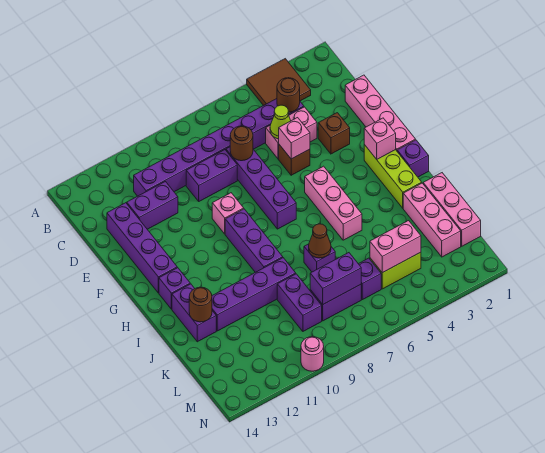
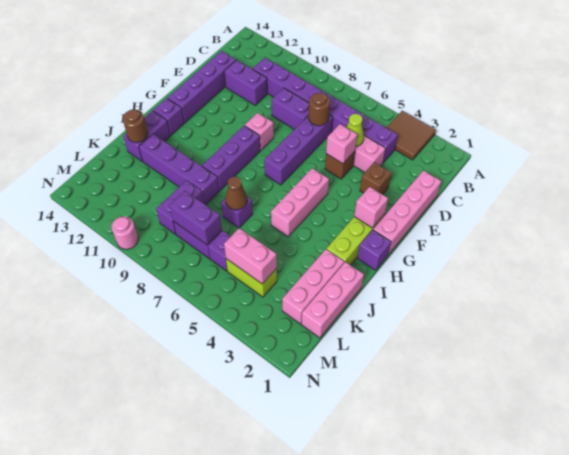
brown round brick C4 level 2 -> none

